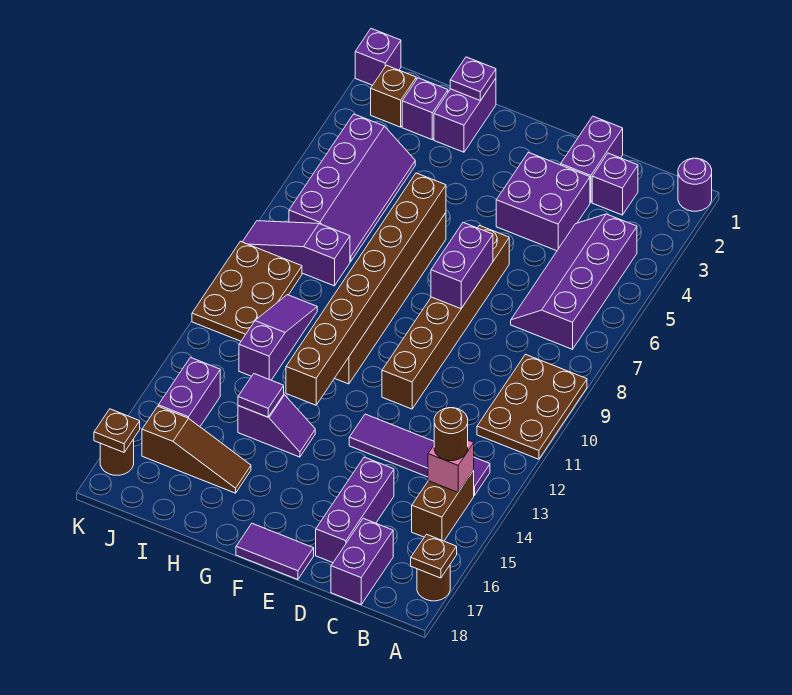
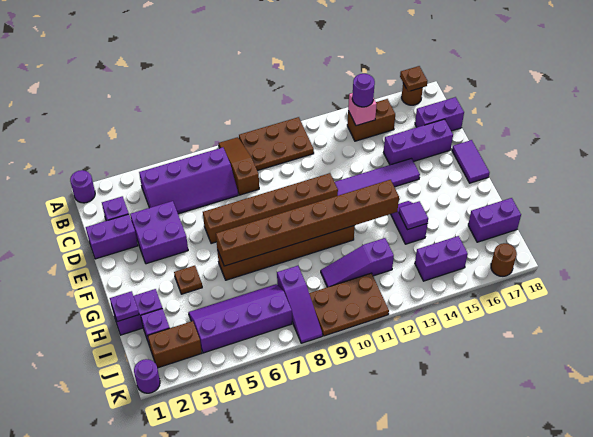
purple tile B13:E13 level 1 -> purple tile E12:E15 level 1
brown round brick B14 level 3 -> purple round brick B14 level 3
purple brick E7:E8 level 2 -> purple brick I17:I18 level 1
brown slope H16:J16 level 1 top J -> brown slope A8:C8 level 1 top C
brown brick J2 level 1 -> brown brick J2:J3 level 1
purple brick K1 level 1 -> purple round brick K1 level 1
brown plate K17 level 2 -> brown plate G4 level 1

